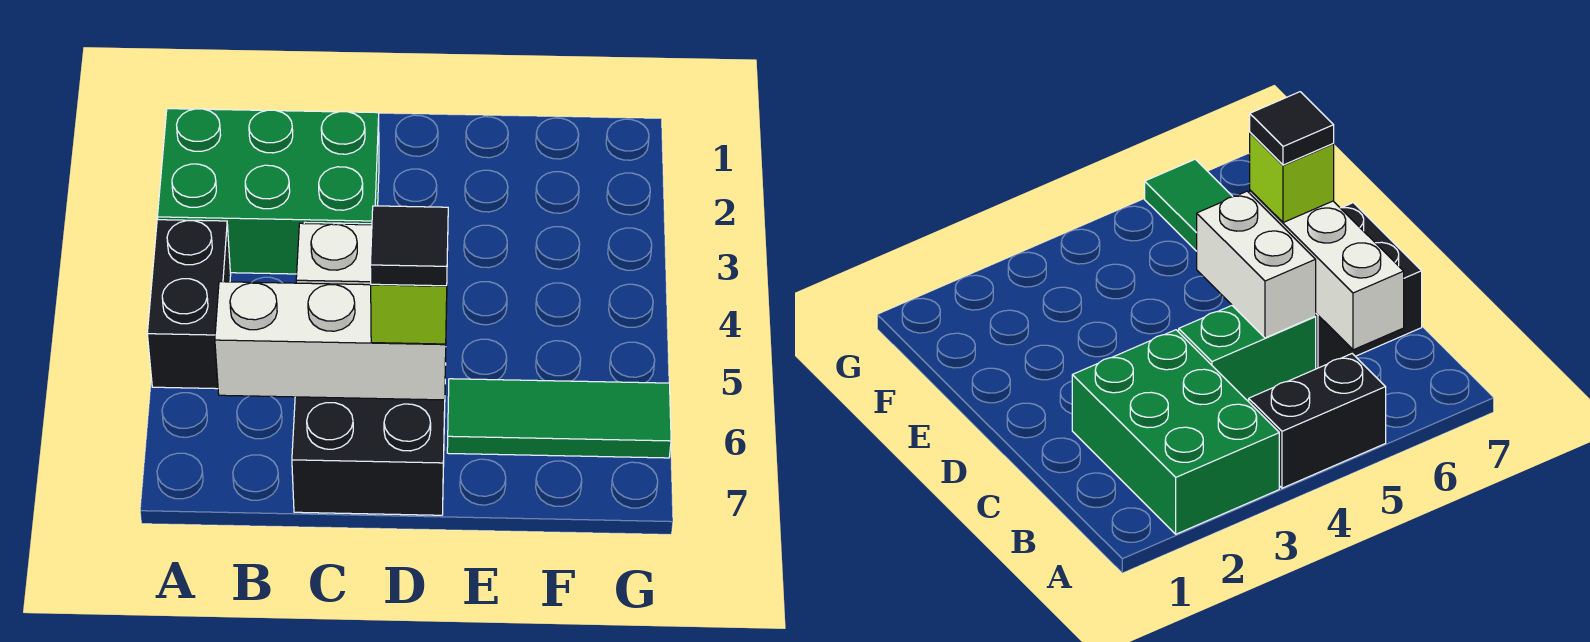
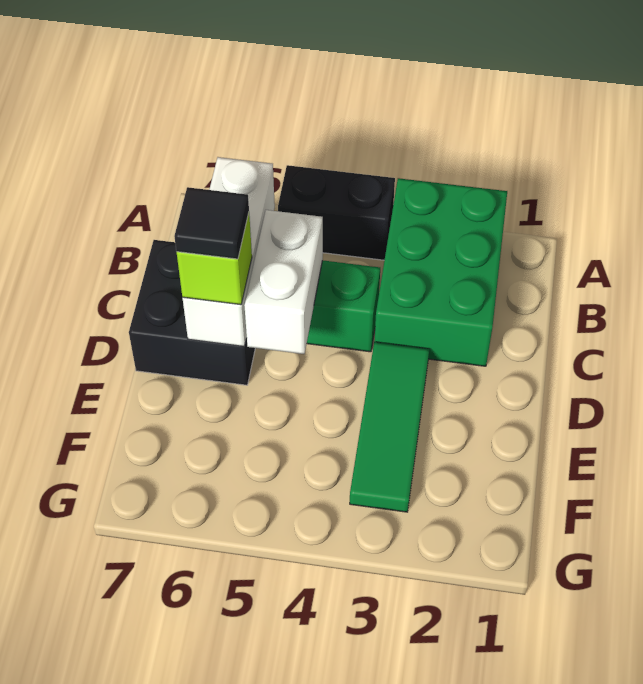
green tile E6:G6 level 1 -> green tile D3:F3 level 1

